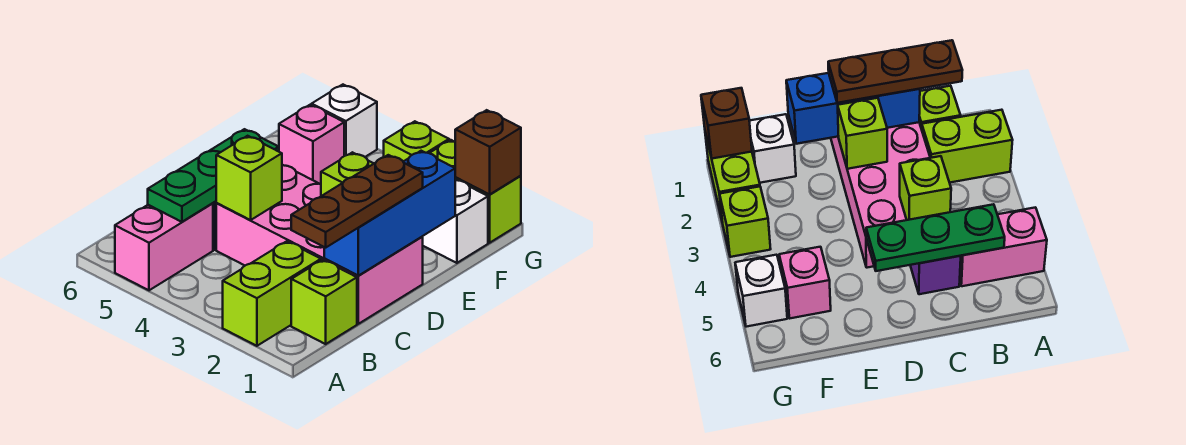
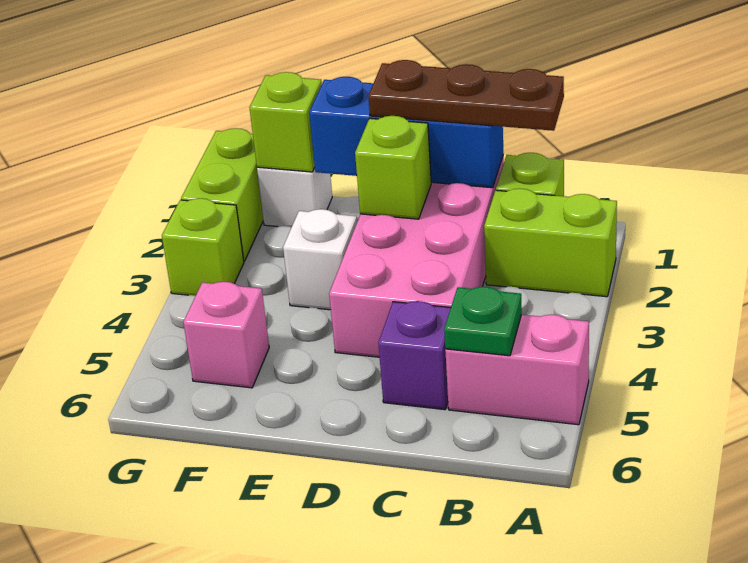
green plate B5:D5 level 2 -> green plate B5 level 2
lime brick C4 level 2 -> lime brick F1 level 2
brown brick G1 level 2 -> none
white brick G5 level 1 -> white brick E3 level 1

